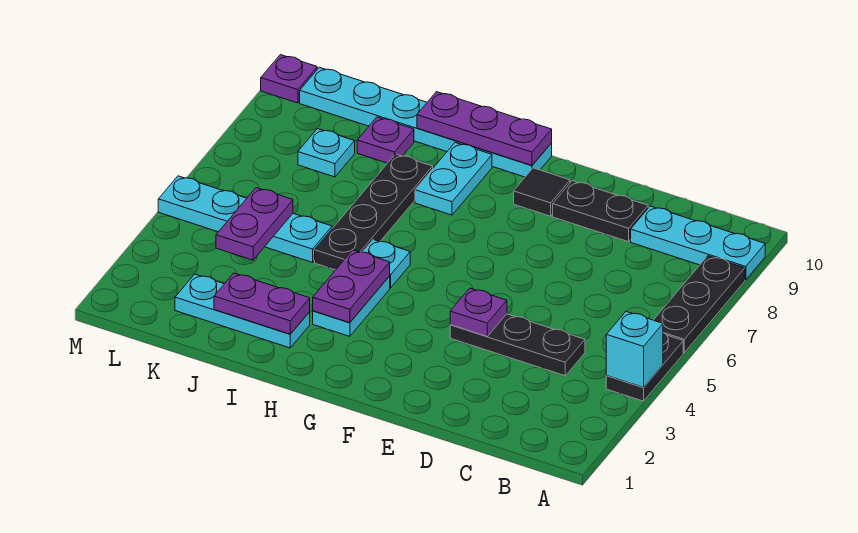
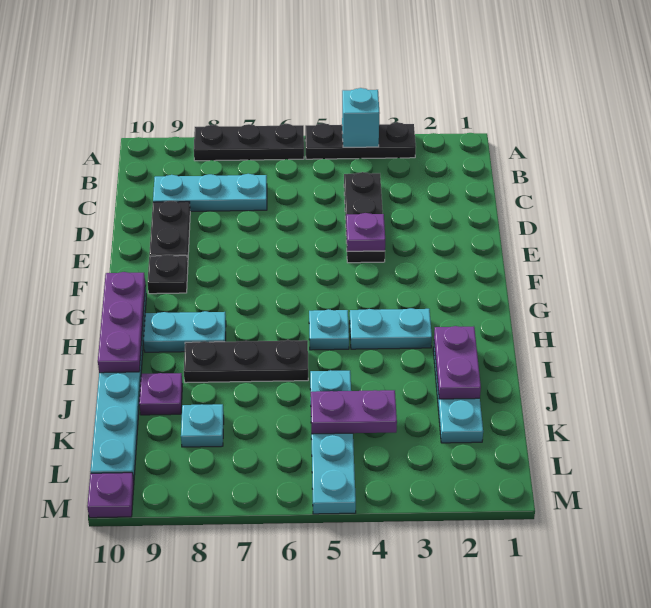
black plate A4:A5 level 1 -> black plate A3:A5 level 1
cyan plate A9:C9 level 1 -> cyan plate C7:C9 level 1
black tile F9 level 1 -> black plate F9 level 1
purple plate H3:H4 level 2 -> none
black plate I5:I8 level 1 -> black plate I6:I8 level 1

